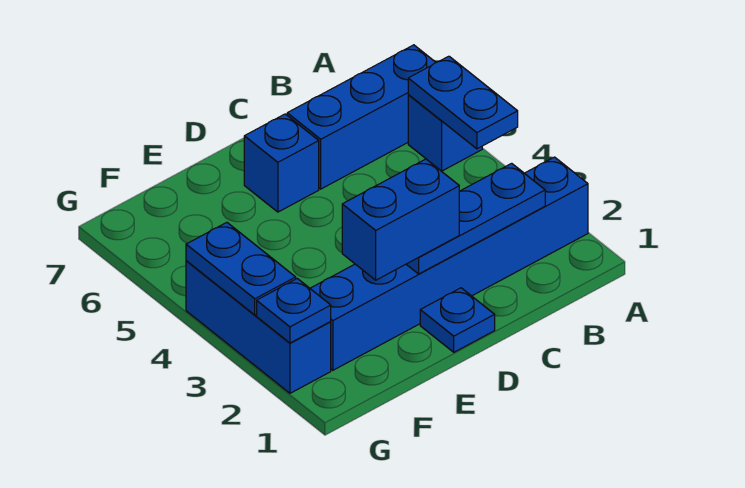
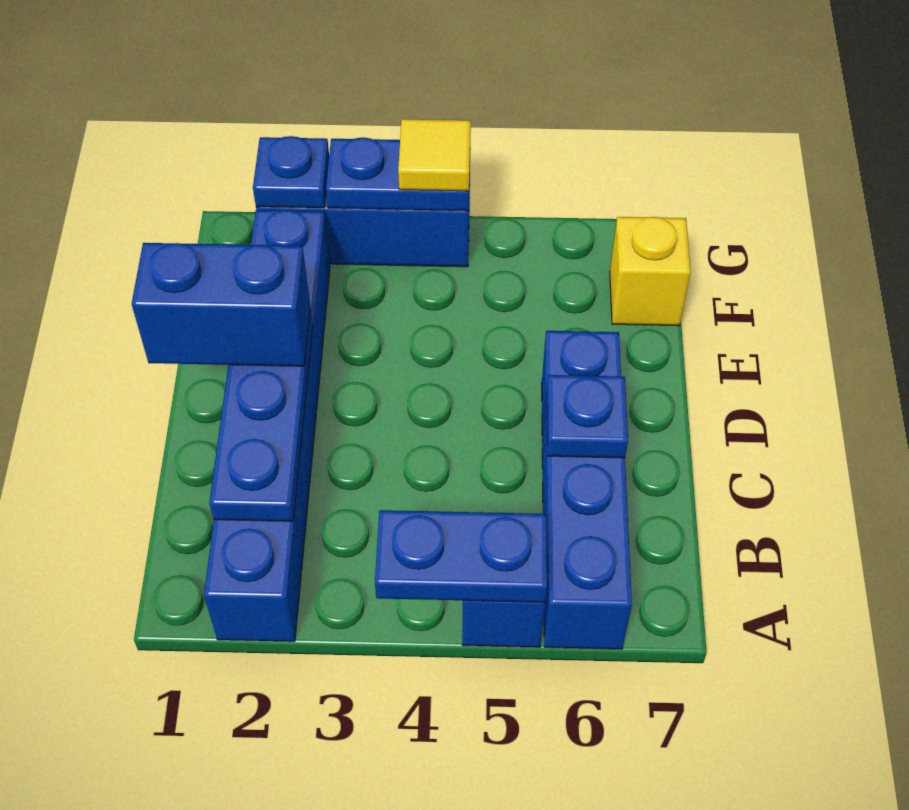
blue plate D1 level 1 -> blue plate C6 level 2
blue brick D2:E2 level 3 -> blue brick D1:D2 level 3
none -> yellow brick F7 level 1
none -> yellow tile G4 level 3

